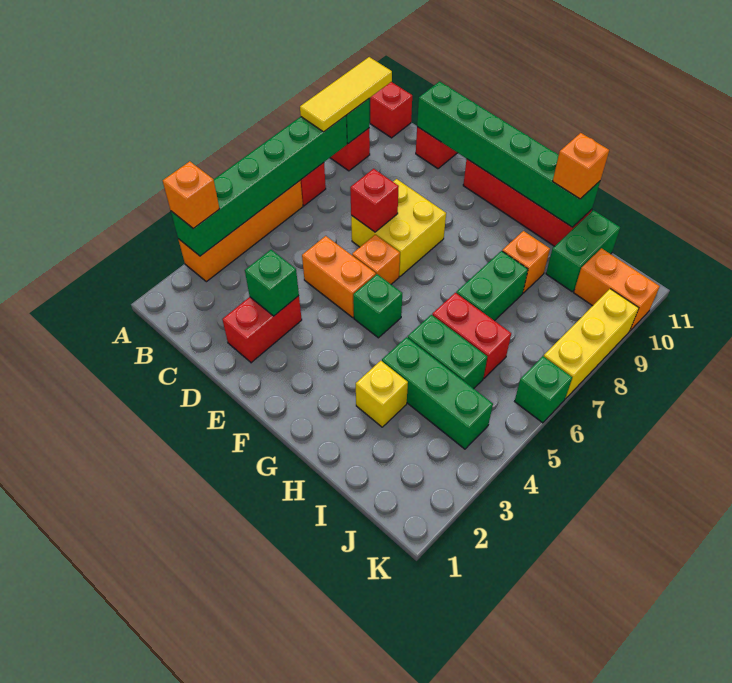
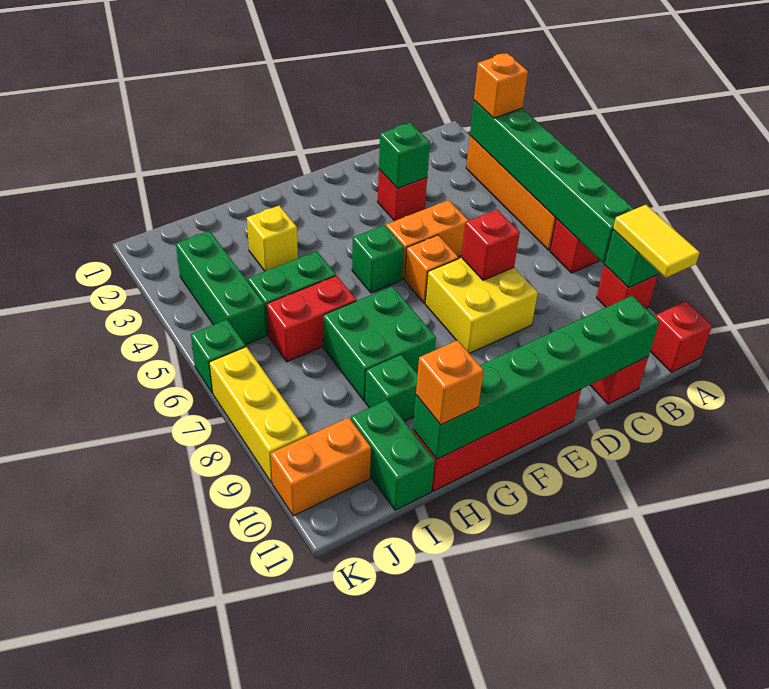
yellow tile A8:A10 level 3 -> yellow tile A9:A10 level 3
red brick D2:D3 level 1 -> red brick D3 level 1
green brick H4:J4 level 1 -> green brick J3:J5 level 1
green brick H7:H8 level 1 -> green brick G7:H8 level 1
orange brick H9 level 1 -> green brick H9 level 1

